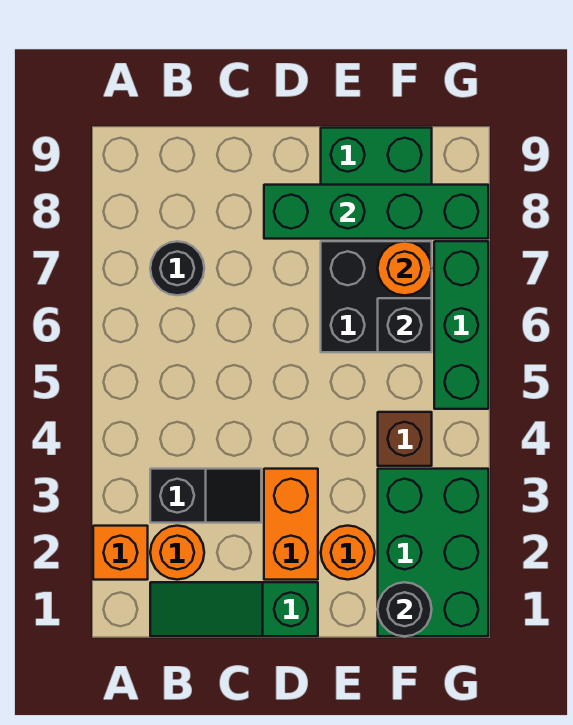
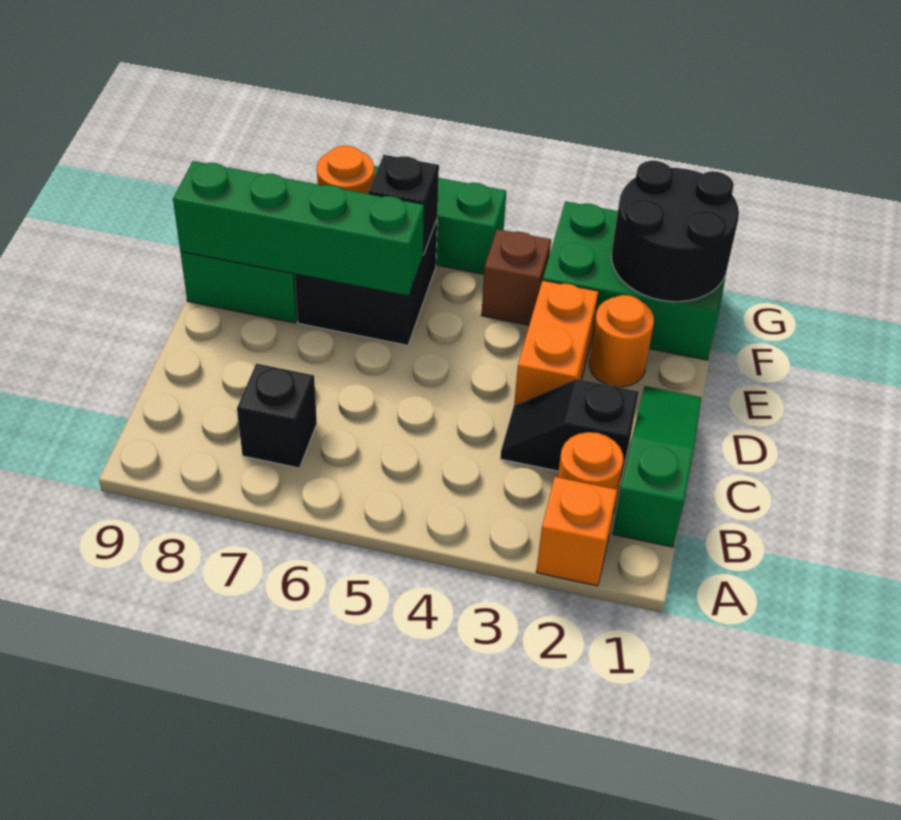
green slope B1:D1 level 1 top D -> green slope B1:D1 level 1 top B
black slope B3:C3 level 1 top B -> black slope C2:C3 level 1 top 2
black round brick B7 level 1 -> black brick B7 level 1
orange brick D2:D3 level 1 -> orange brick D3:E3 level 1
green brick D8:G8 level 2 -> green brick E6:E9 level 2
black round brick F1 level 2 -> black round brick F1:G2 level 2

